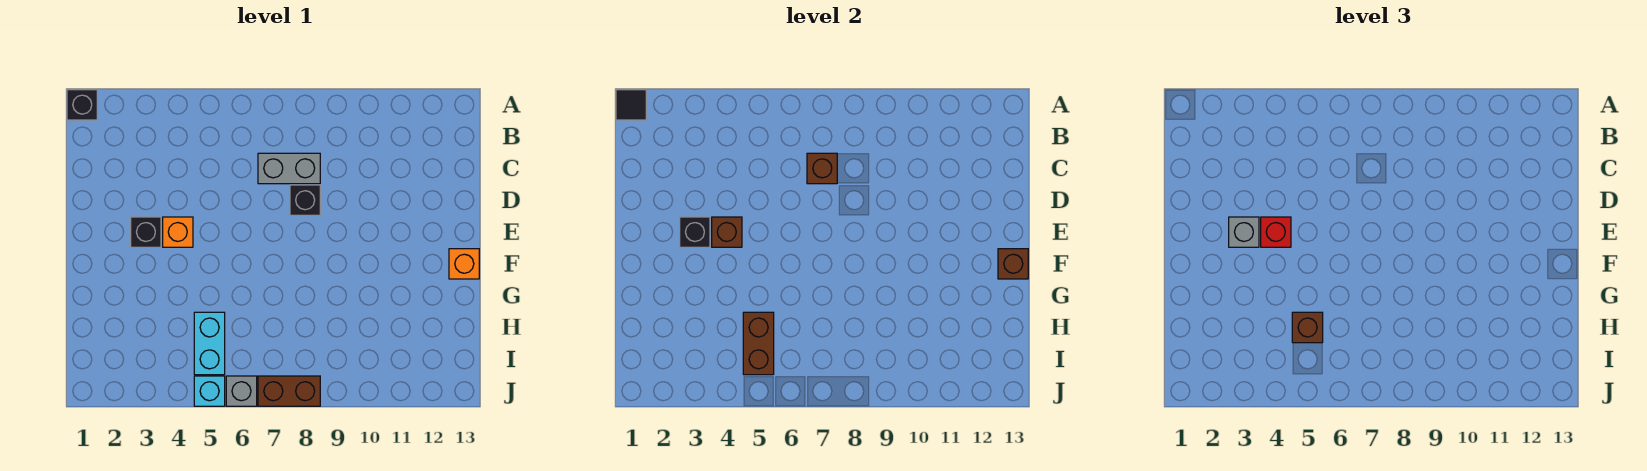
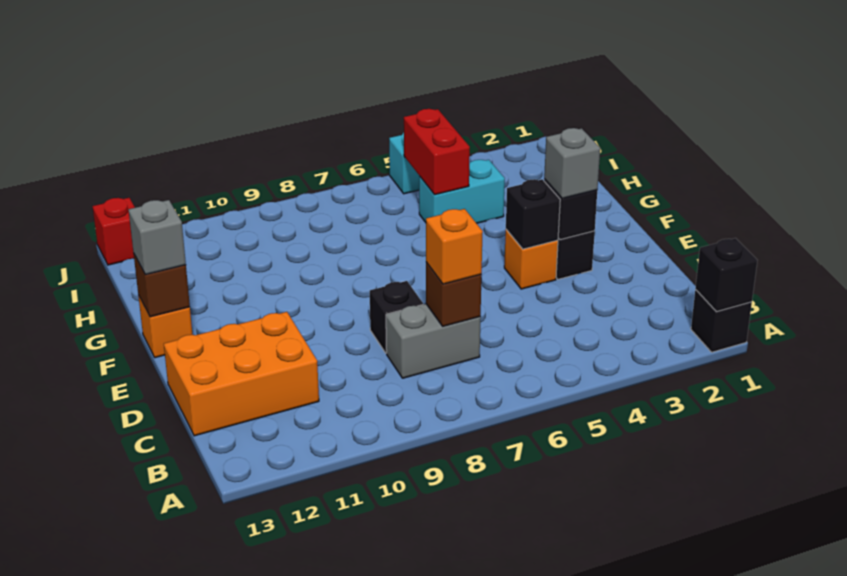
black tile A1 level 2 -> black brick A1 level 2
none -> orange brick C7 level 3
none -> orange brick C11:D13 level 1
brown brick E4 level 2 -> black brick E4 level 2
red brick E4 level 3 -> red brick J13 level 1
cyan brick H5:I5 level 1 -> cyan brick H4:H5 level 1
brown brick H5:I5 level 2 -> red brick H5:I5 level 2
brown brick H5 level 3 -> none
grey brick J6 level 1 -> grey brick F13 level 3
brown brick J7:J8 level 1 -> none

